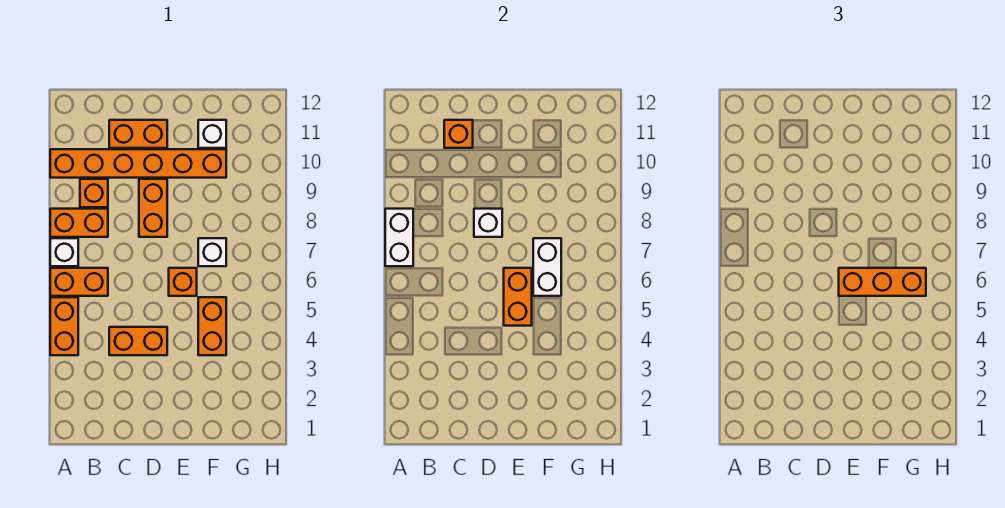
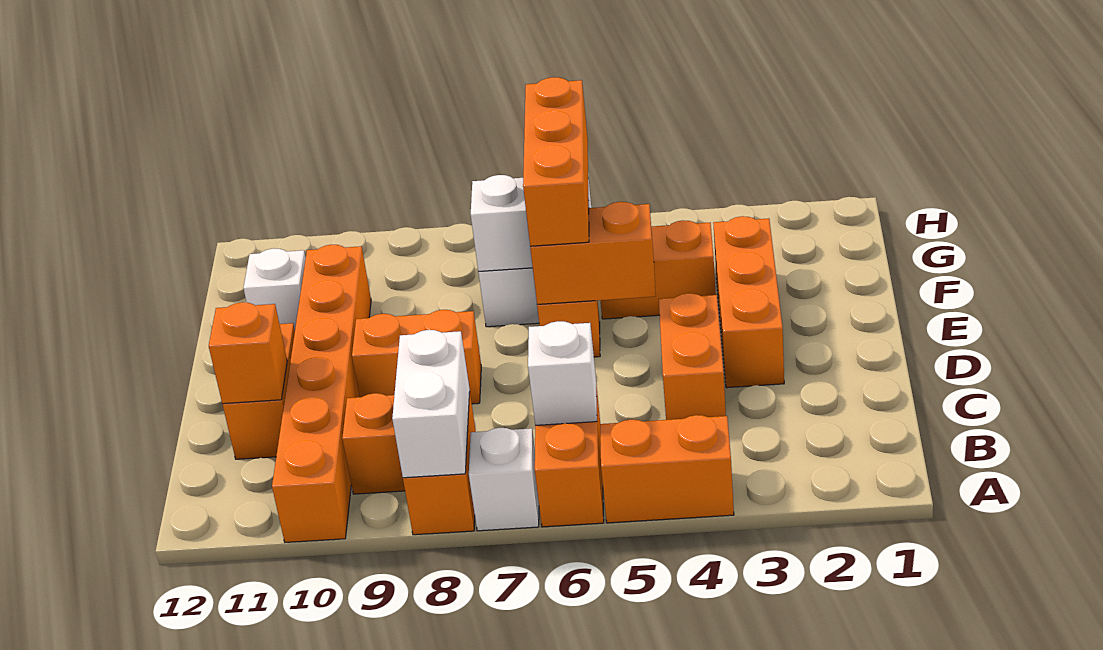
white brick A7:A8 level 2 -> white brick A8:B8 level 2
none -> orange brick D3:F3 level 1
white brick D8 level 2 -> white brick B6 level 2

